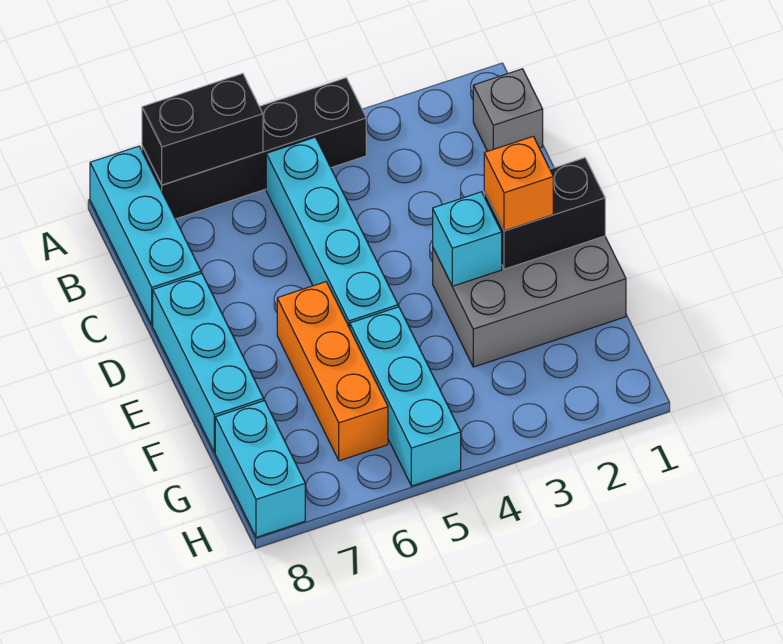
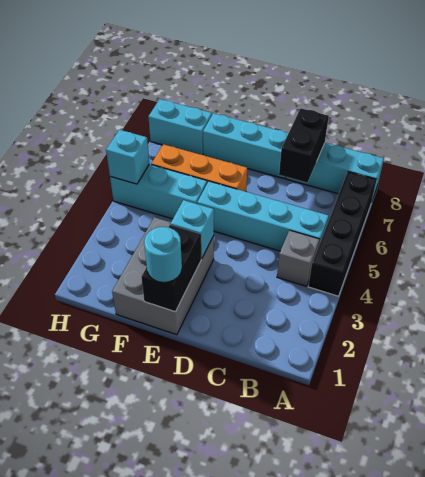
black brick A6:A7 level 2 -> black brick C7:C8 level 2
grey brick B1 level 1 -> grey brick B4 level 1
none -> cyan round brick E1 level 3
orange brick E2 level 3 -> none
none -> cyan brick H5 level 2

